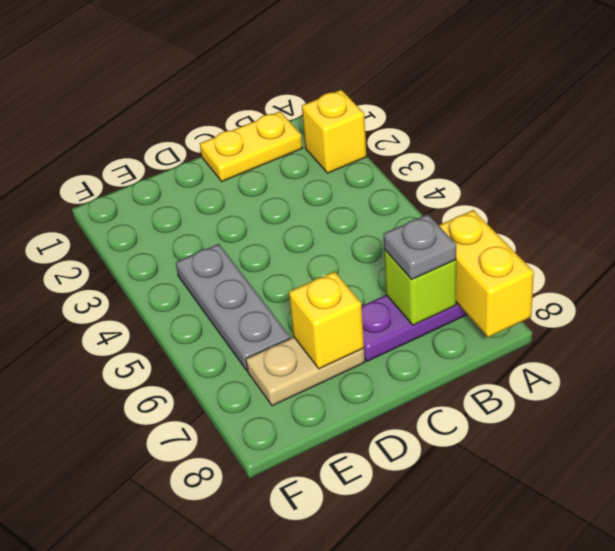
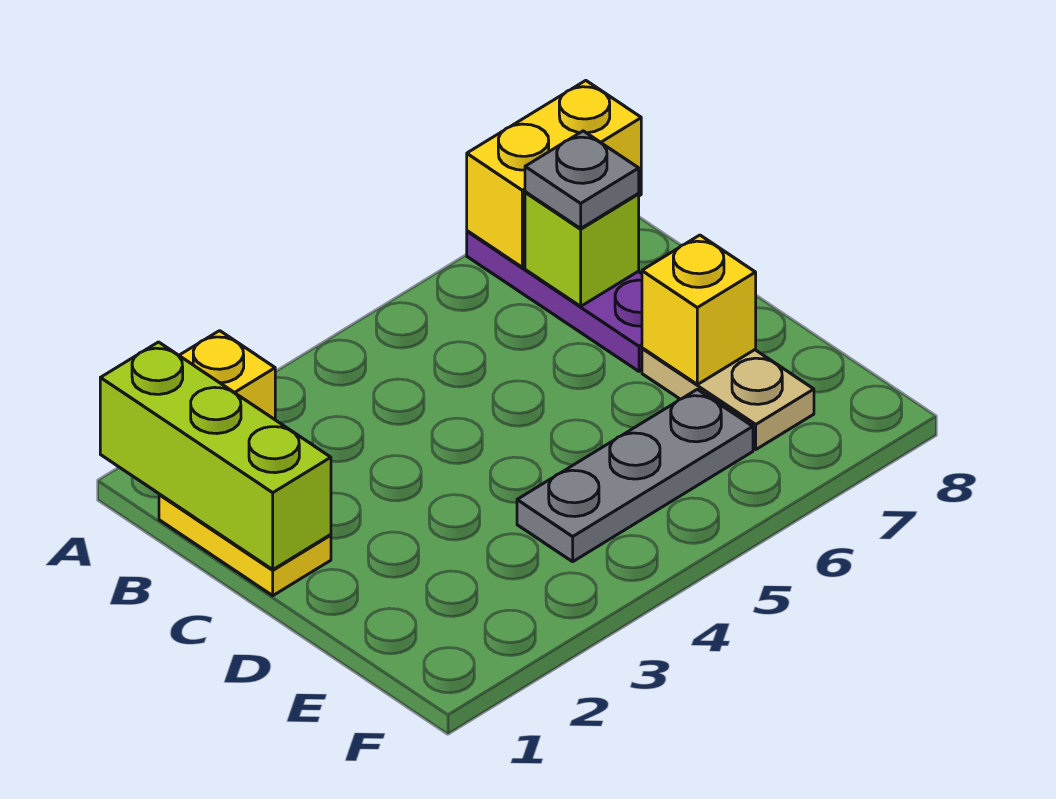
none -> lime brick A1:C1 level 2

